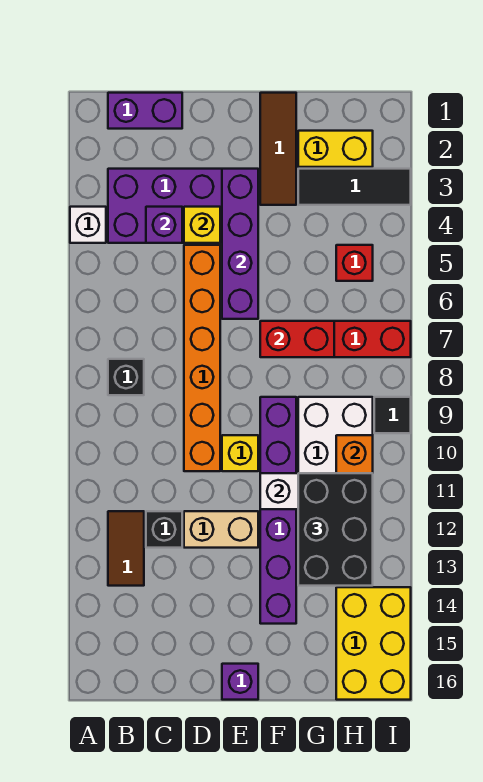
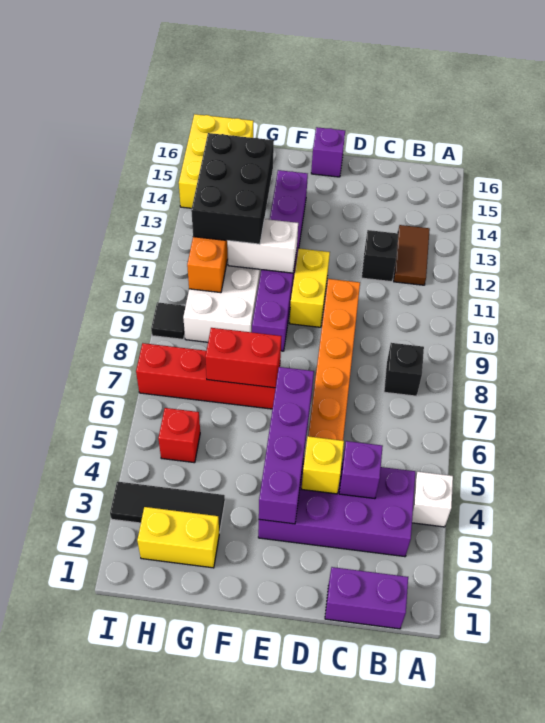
tan brick D12:E12 level 1 -> none
yellow brick E10 level 1 -> yellow brick E10:E11 level 1
brown tile F1:F3 level 1 -> none

